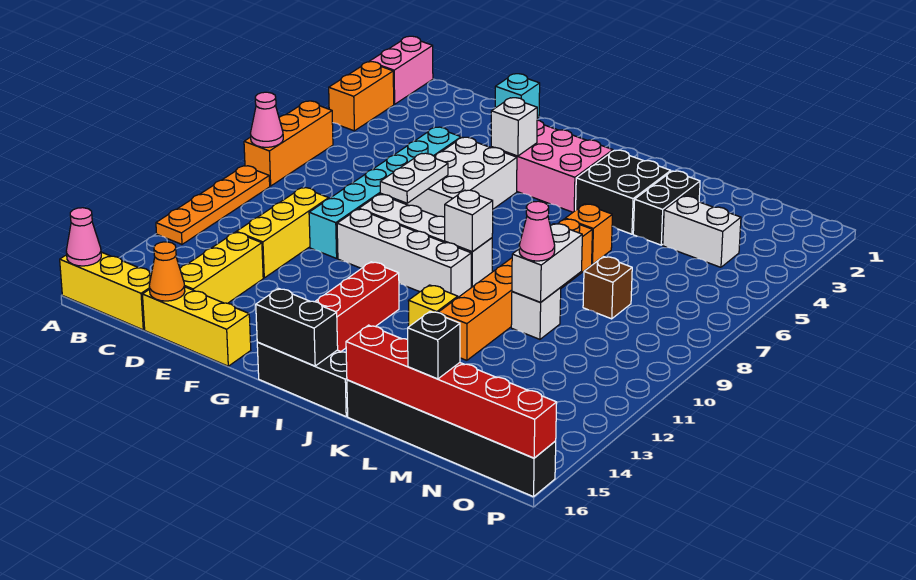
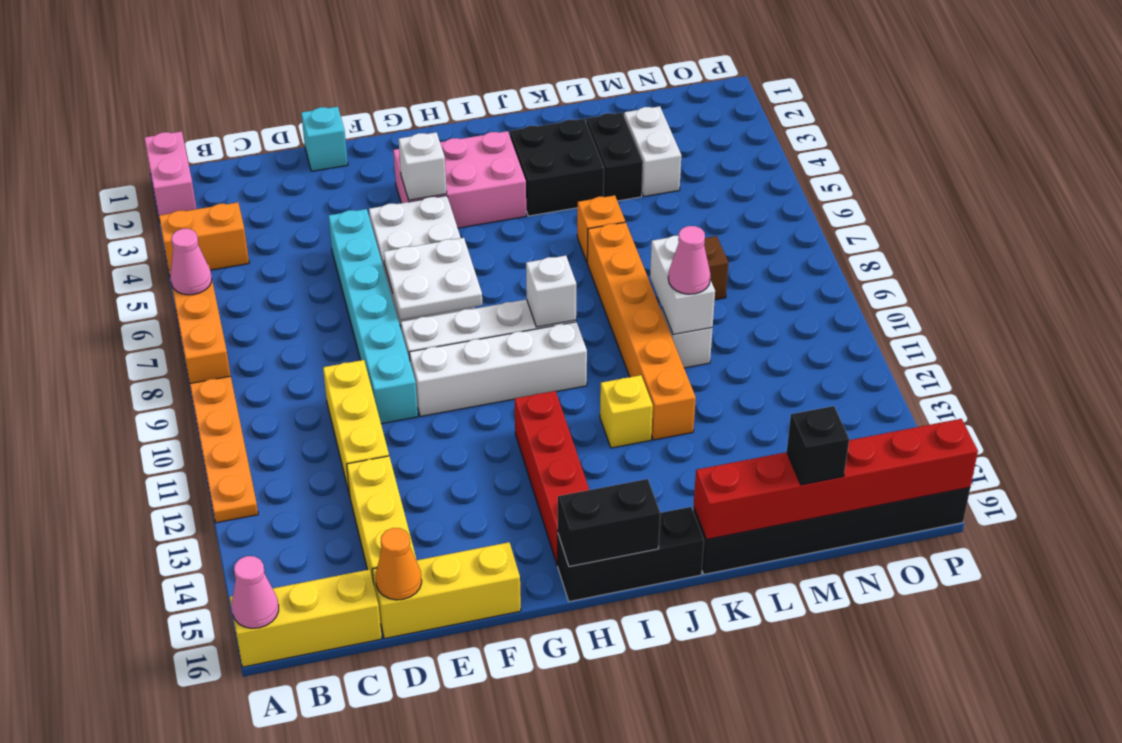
orange brick A3:A4 level 1 -> orange brick A4:B4 level 1
pink cone A8 level 2 -> pink cone A6 level 2
white plate F7:F8 level 2 -> white plate F7:G8 level 2
white brick M4:N4 level 1 -> white brick M3:M4 level 1

